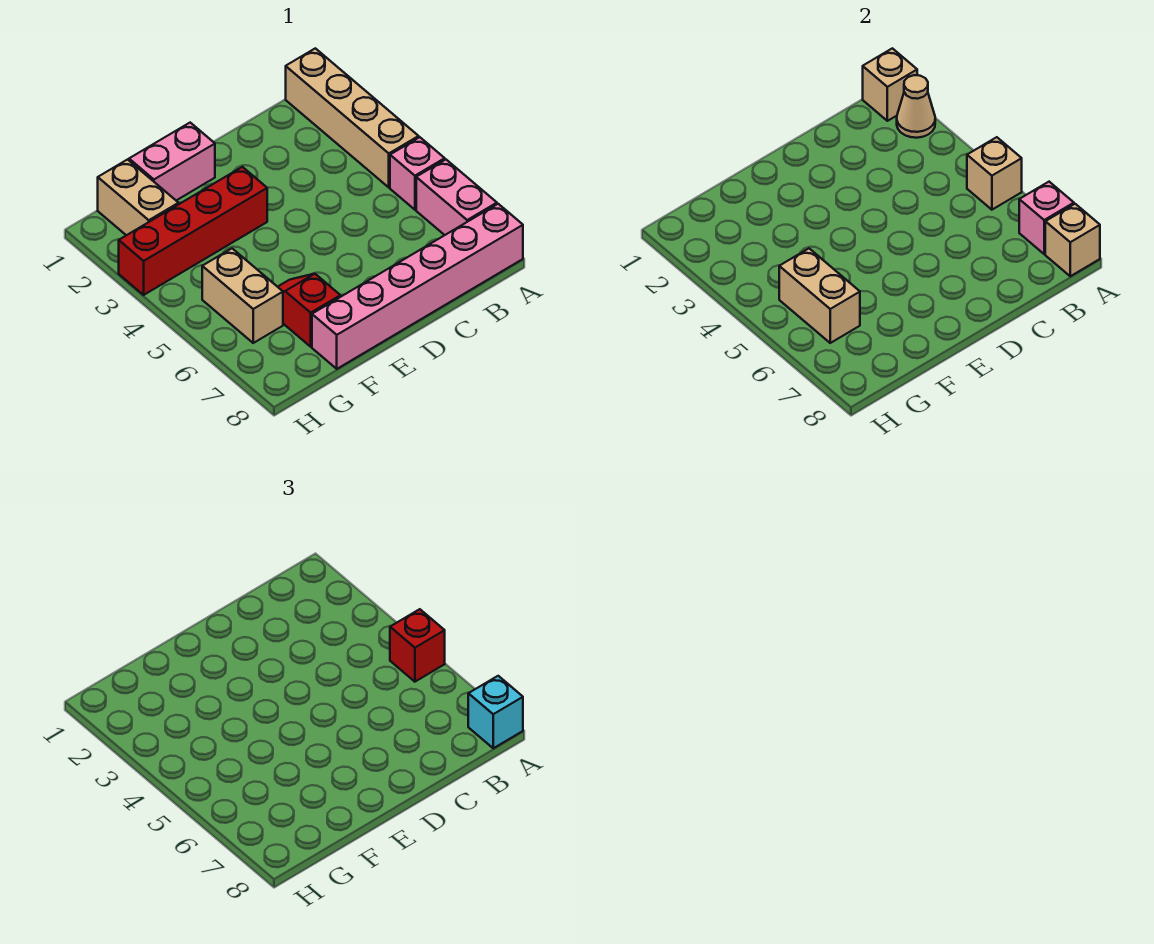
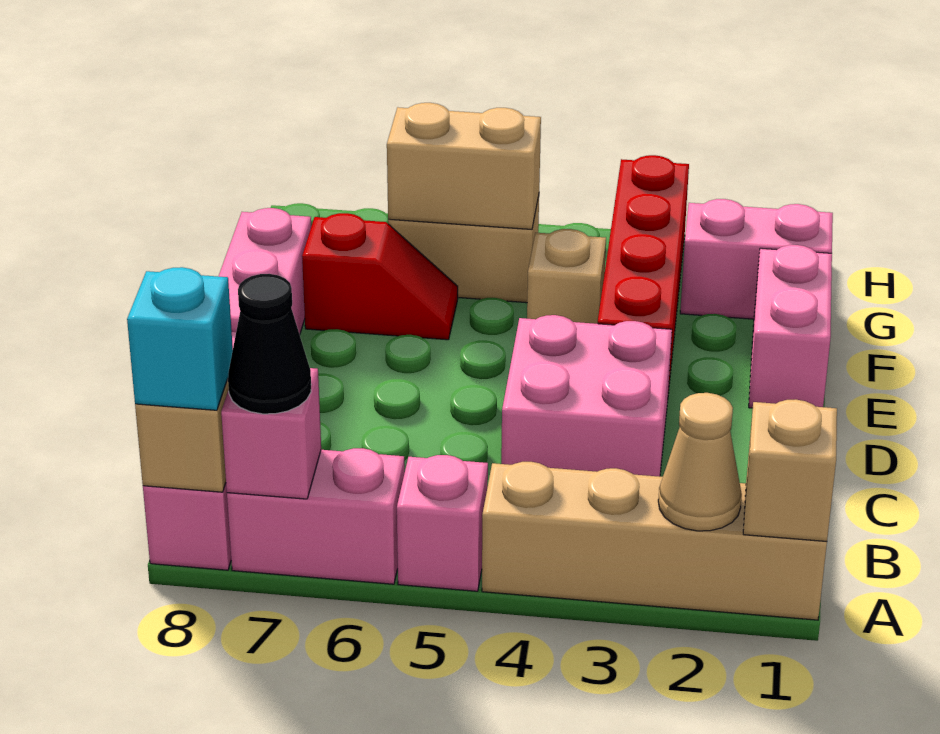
tan brick A5 level 2 -> tan brick F4 level 1
red brick A5 level 3 -> none
none -> black cone A7 level 3
none -> pink brick C3:D4 level 1
tan brick G1:G2 level 1 -> pink brick G1:G2 level 1

